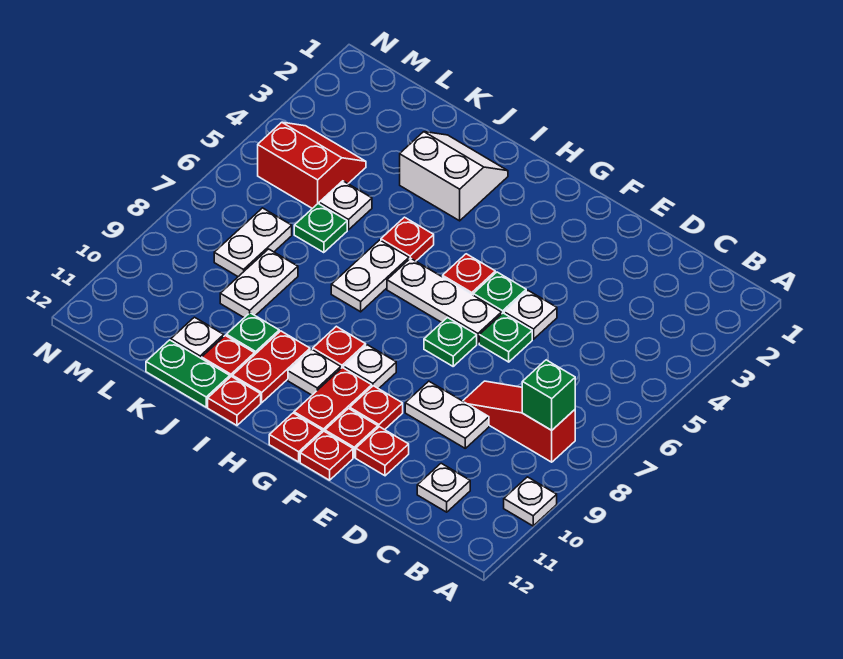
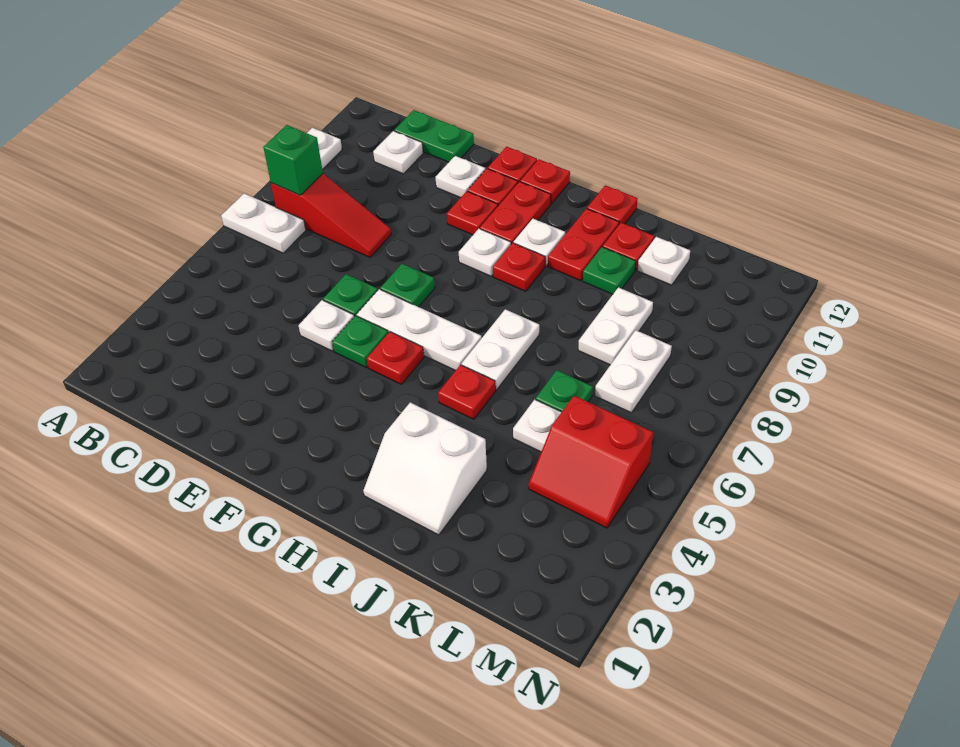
white plate D9:E9 level 1 -> white plate A7:B7 level 1
red plate E11 level 1 -> white plate E11 level 1
green plate J12:K12 level 1 -> green plate C12:D12 level 1

